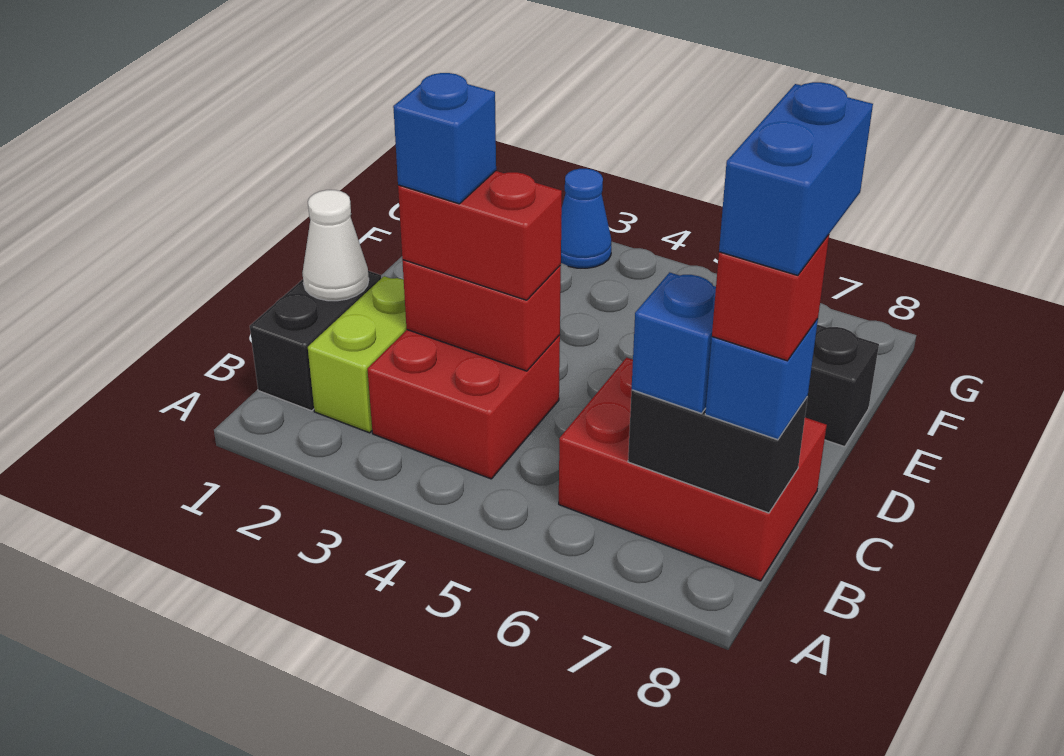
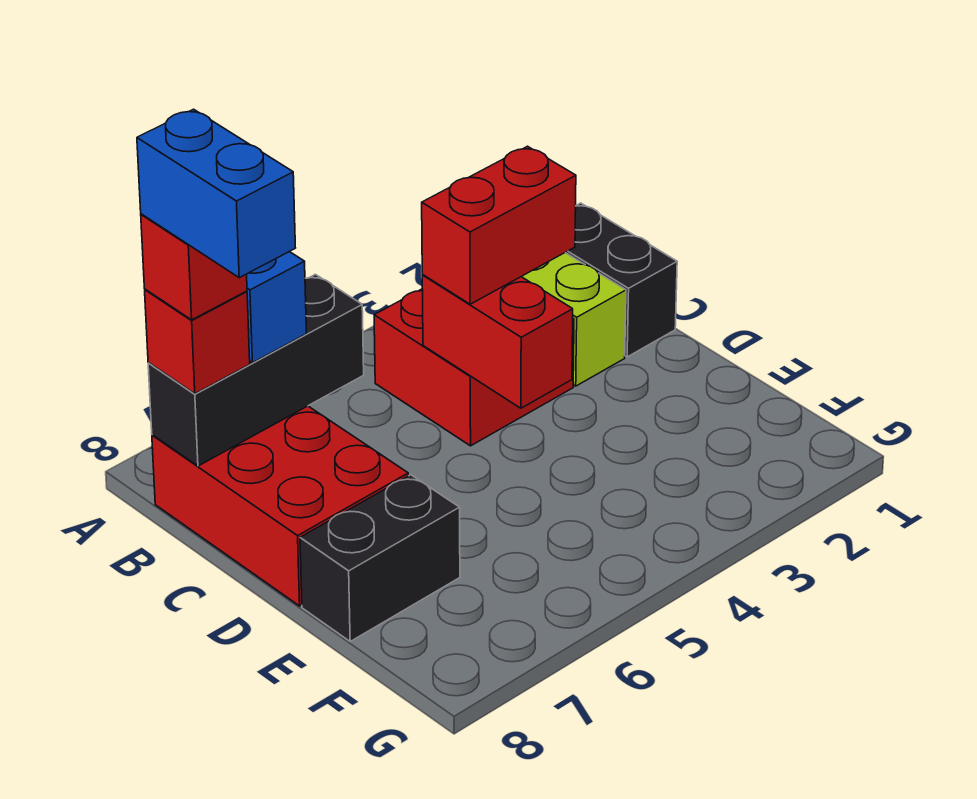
red brick B6:C8 level 1 -> red brick B7:D8 level 1
black brick B7:B8 level 2 -> black brick B6:B8 level 2
blue brick B8 level 3 -> red brick B8 level 3
white cone C1 level 2 -> none
red brick C3:C4 level 2 -> red brick C4:D4 level 2
blue brick C3 level 4 -> none
blue cone G3 level 1 -> none

